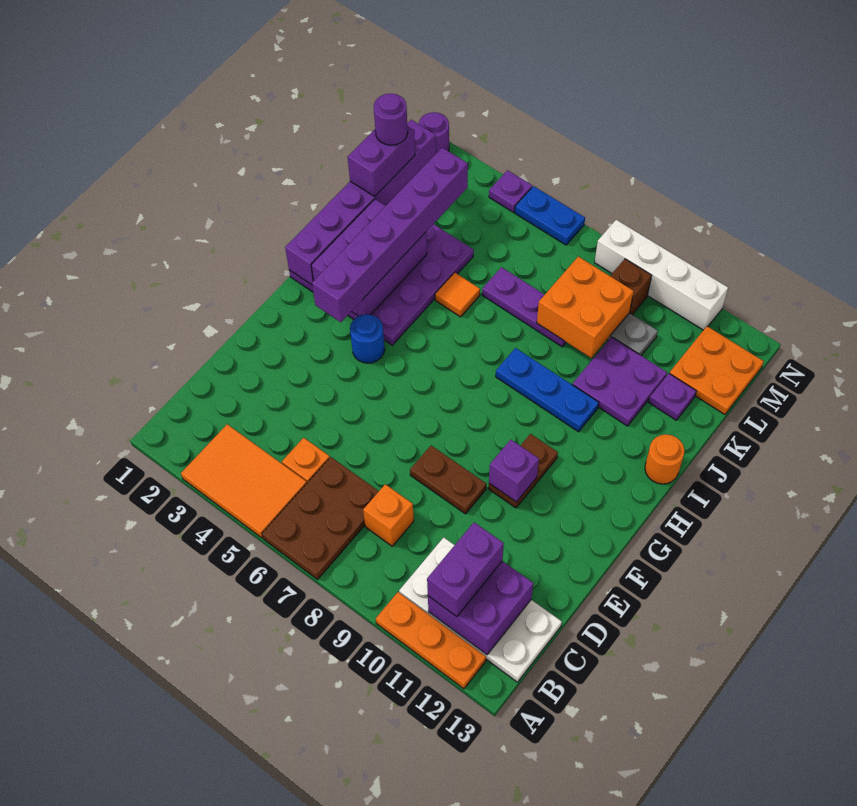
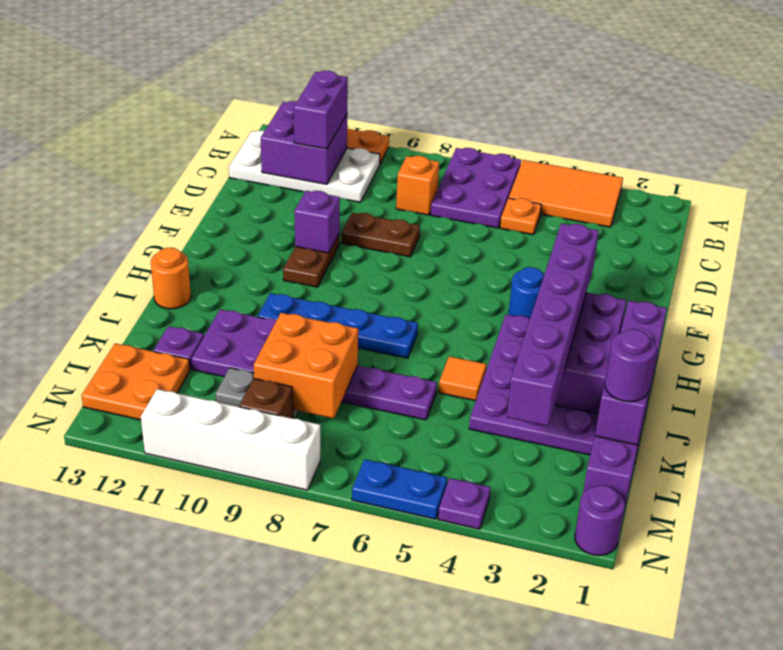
brown plate A6:C7 level 1 -> purple plate A6:C7 level 1
blue plate I8:I10 level 1 -> blue plate I7:I10 level 1

